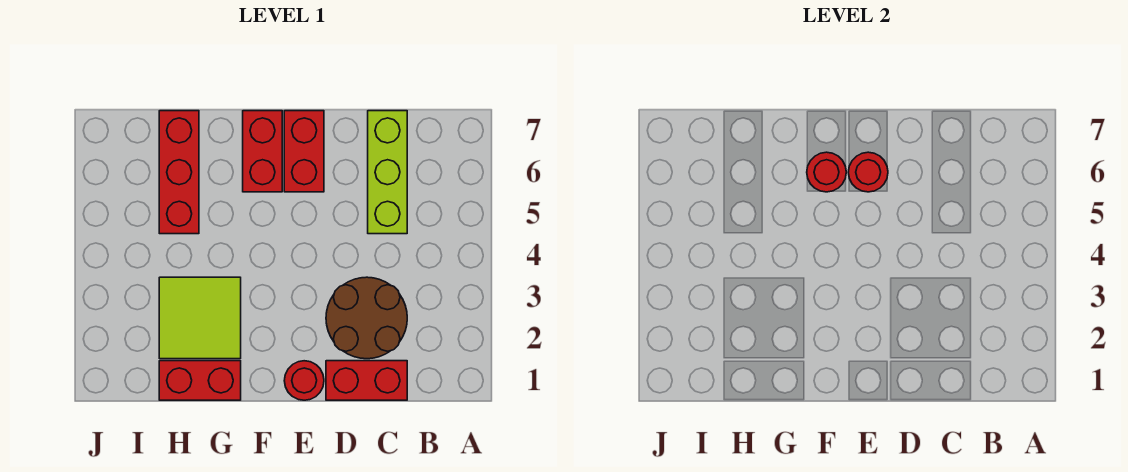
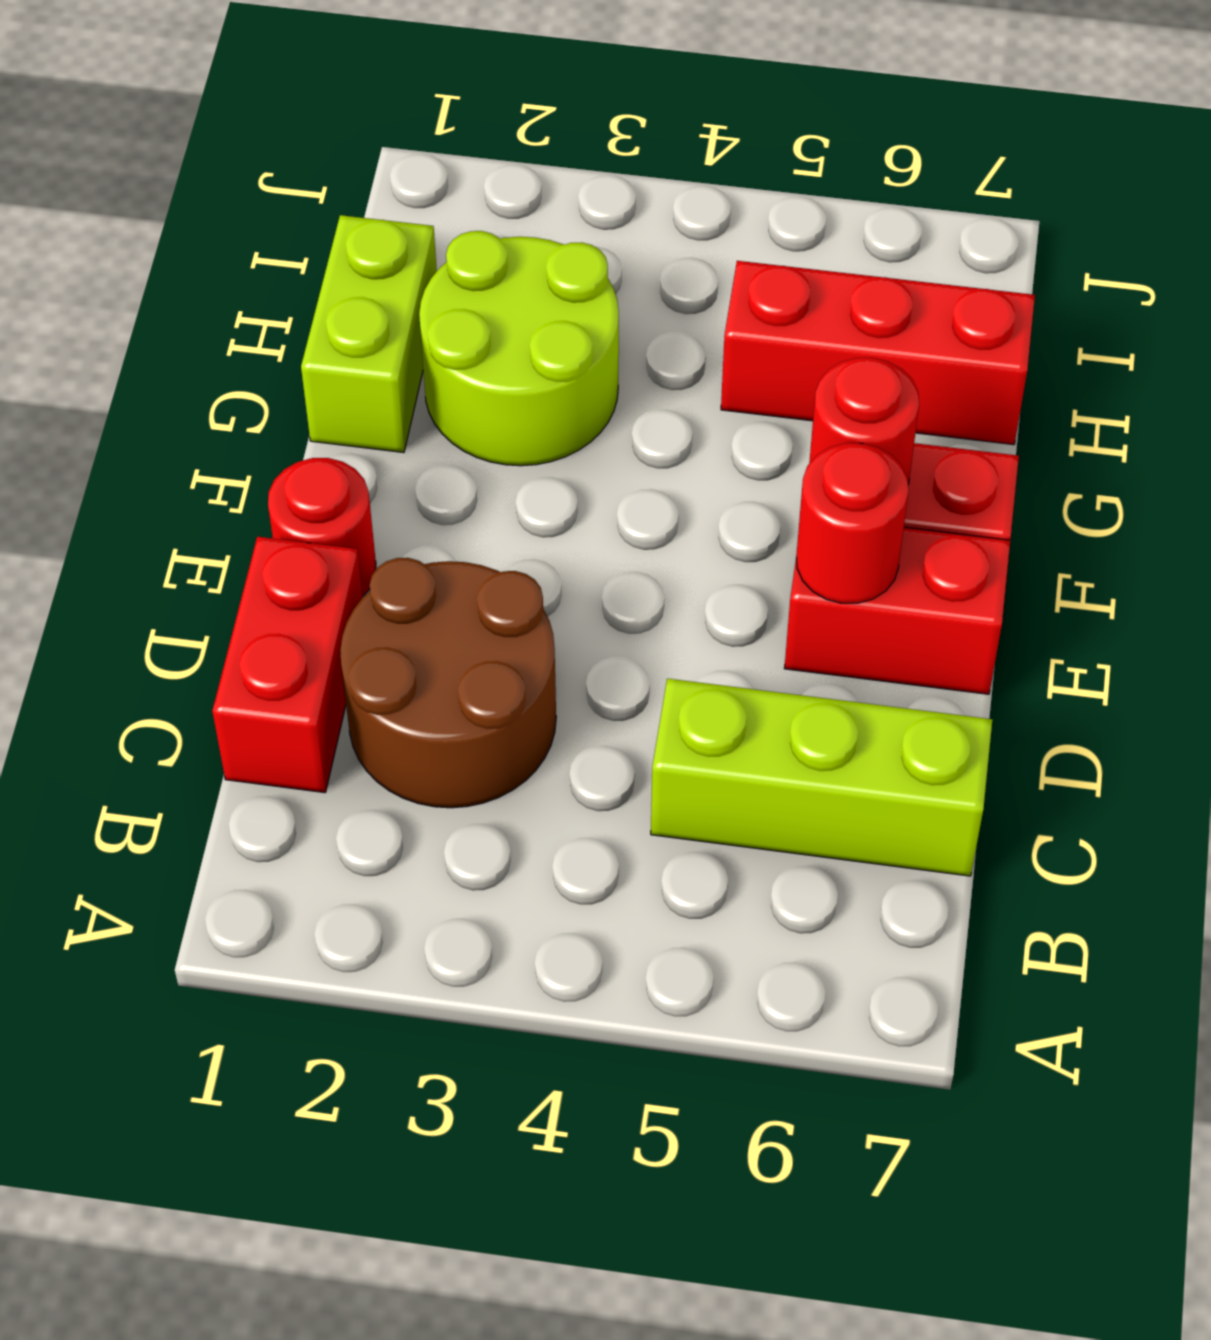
red brick G1:H1 level 1 -> lime brick G1:H1 level 1
lime tile G2:H3 level 1 -> lime round brick G2:H3 level 1

